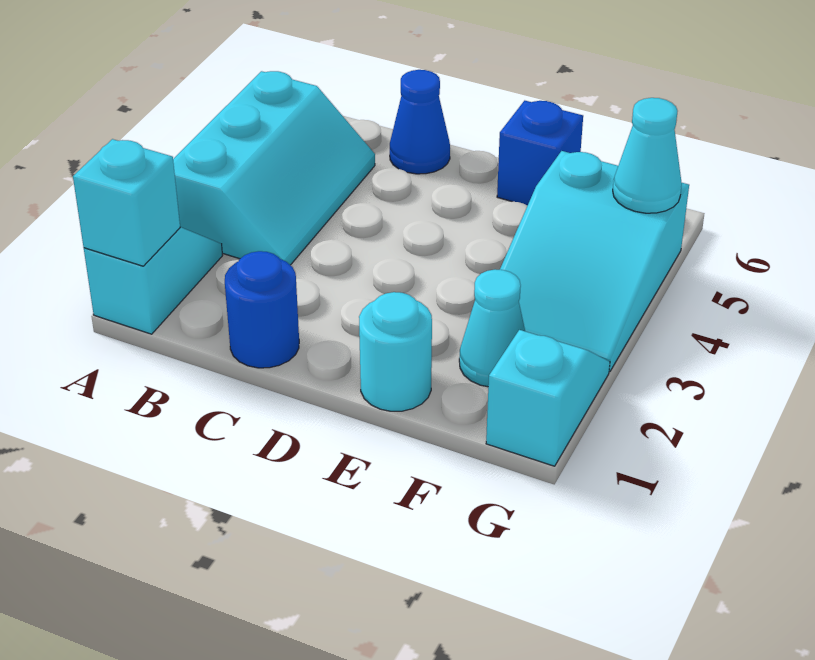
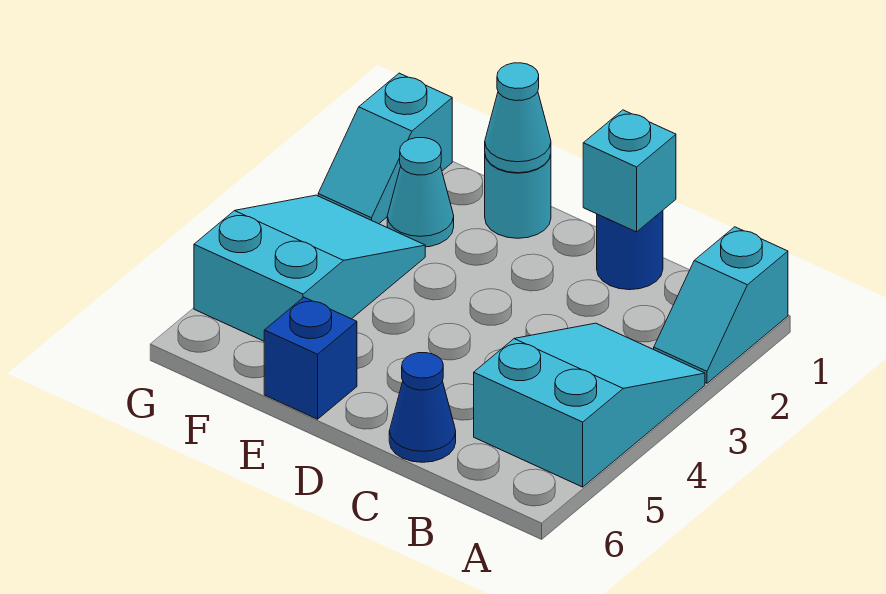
cyan brick A1 level 2 -> cyan brick C1 level 2
cyan slope A3:B5 level 1 top A -> cyan slope A3:B5 level 1 top 5
cyan cone G5 level 2 -> cyan cone E1 level 2

